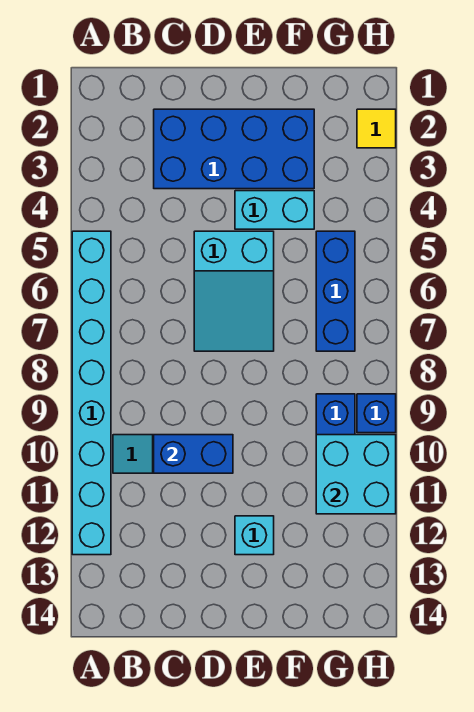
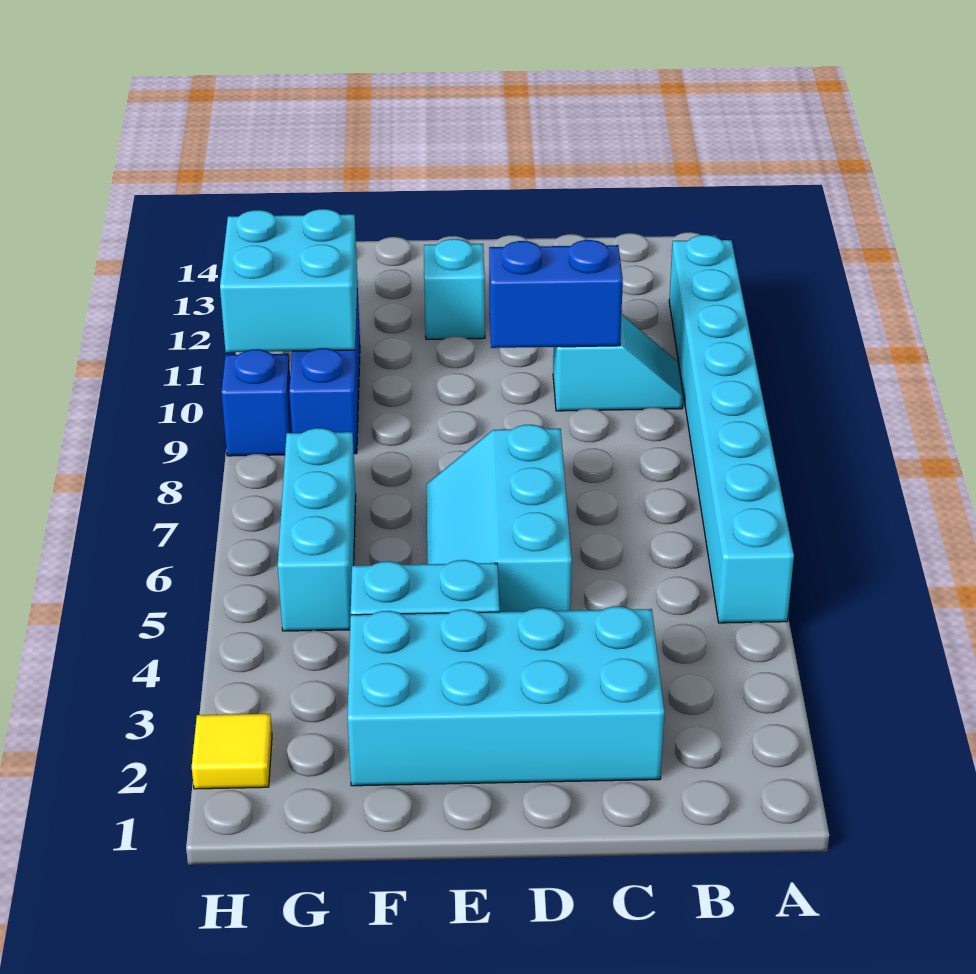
blue brick C2:F3 level 1 -> cyan brick C2:F3 level 1
cyan slope D5:E7 level 1 top 5 -> cyan slope D5:E7 level 1 top D
blue brick G5:G7 level 1 -> cyan brick G5:G7 level 1

